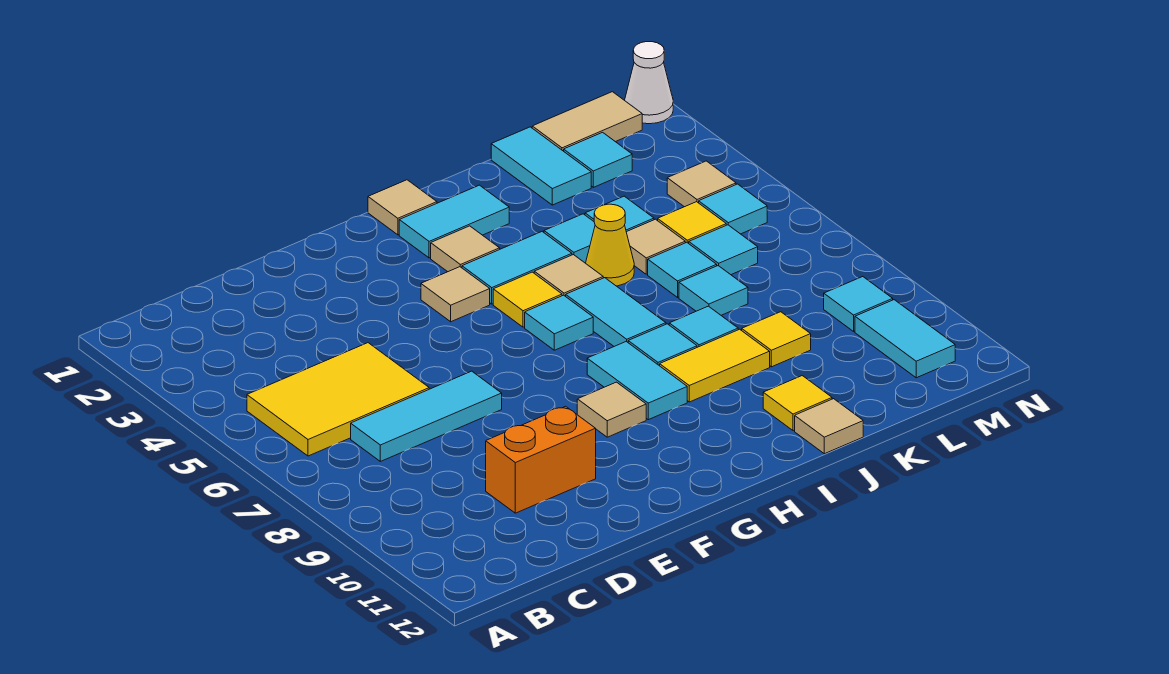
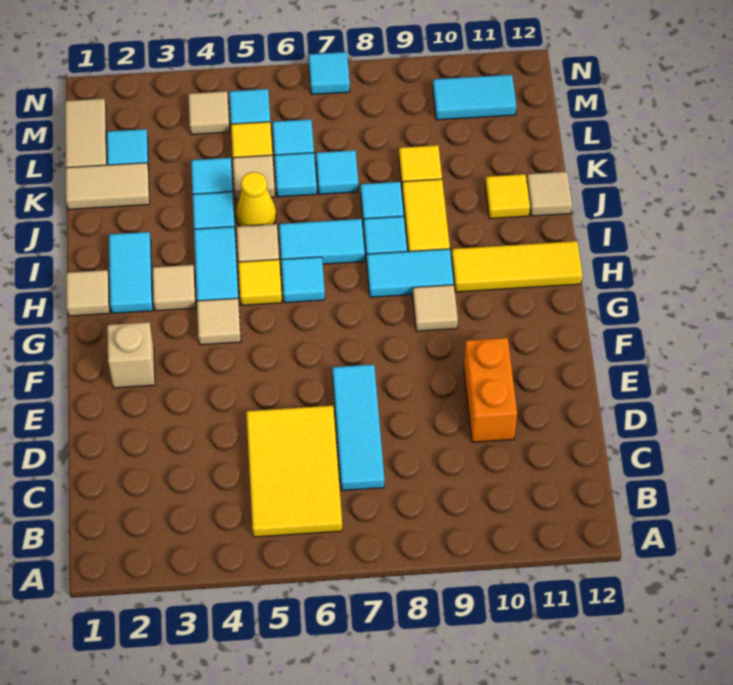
none -> tan brick F2 level 1
none -> yellow tile H10:H12 level 1
cyan tile K1:K2 level 1 -> tan tile K1:K2 level 1
cyan tile M9 level 1 -> cyan tile N7 level 1
white cone N1 level 1 -> none

